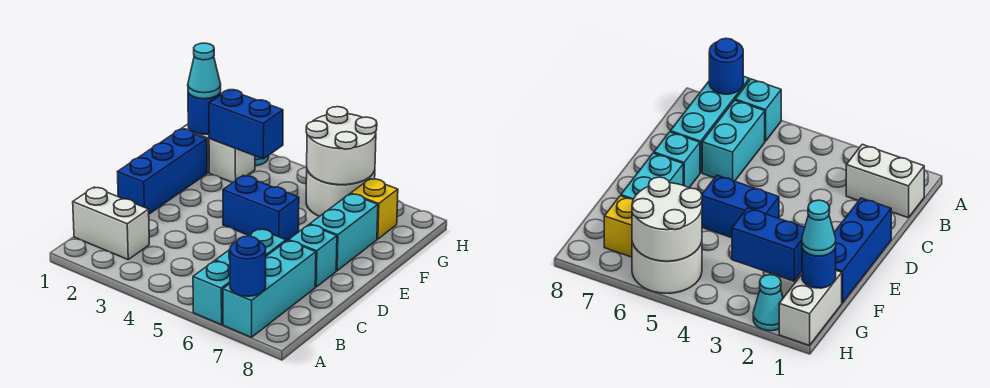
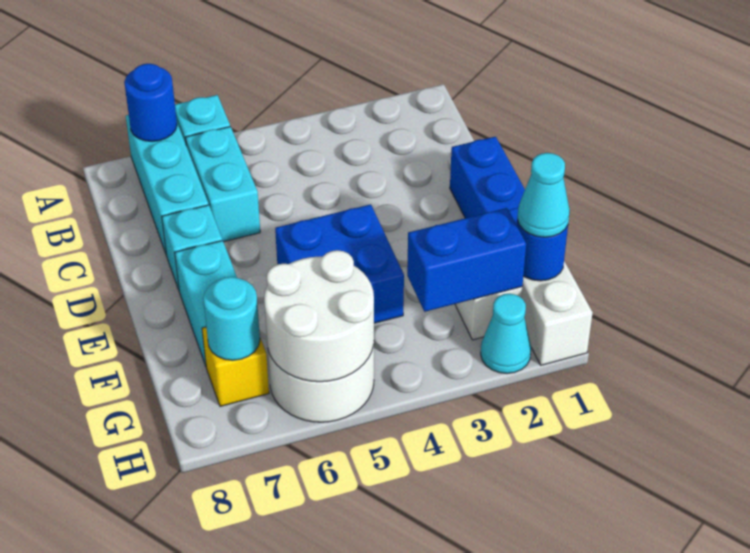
white brick B1:B2 level 1 -> none
blue brick E4:E5 level 1 -> blue brick E4:F5 level 1
none -> cyan round brick G7 level 2

